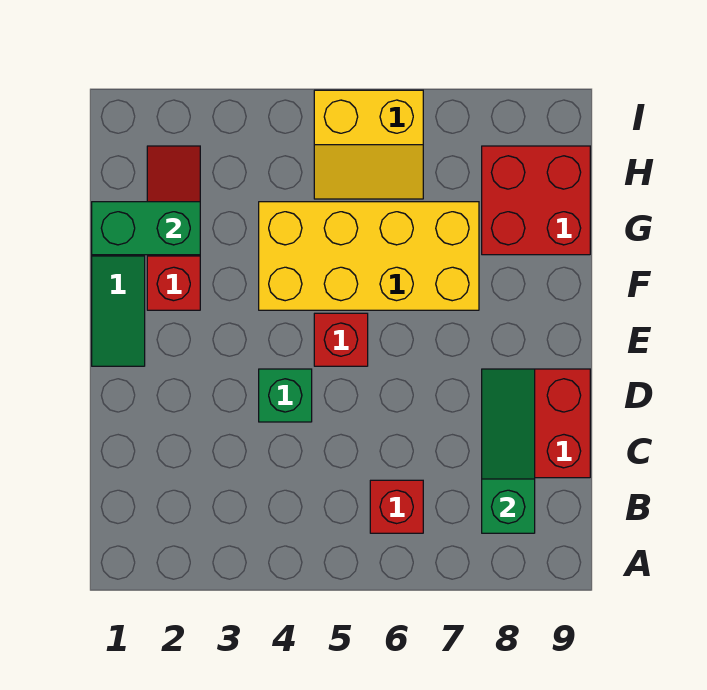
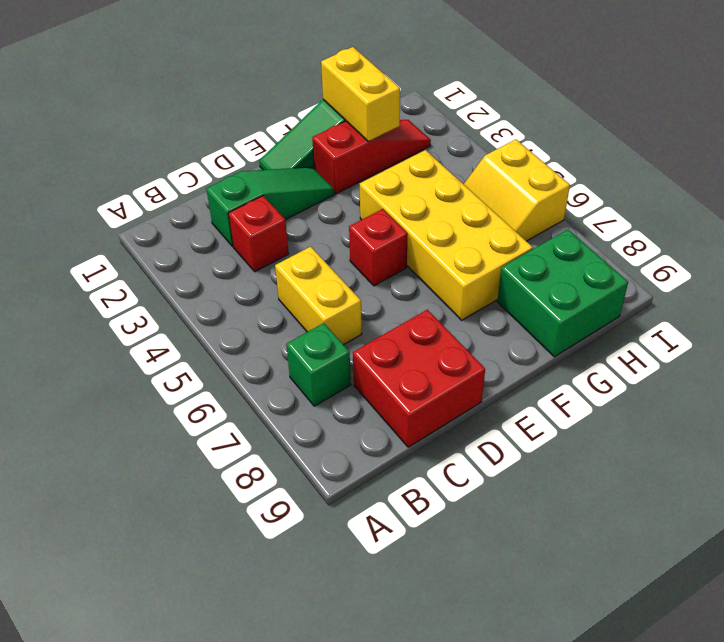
red brick B6 level 1 -> red brick C3 level 1
green slope B8:D8 level 2 top B -> green slope C2:E2 level 1 top C
none -> yellow brick C5:C6 level 1
green brick D4 level 1 -> green brick B7 level 1
green brick G1:G2 level 2 -> yellow brick G1:G2 level 2
red brick G8:H9 level 1 -> green brick G8:H9 level 1

